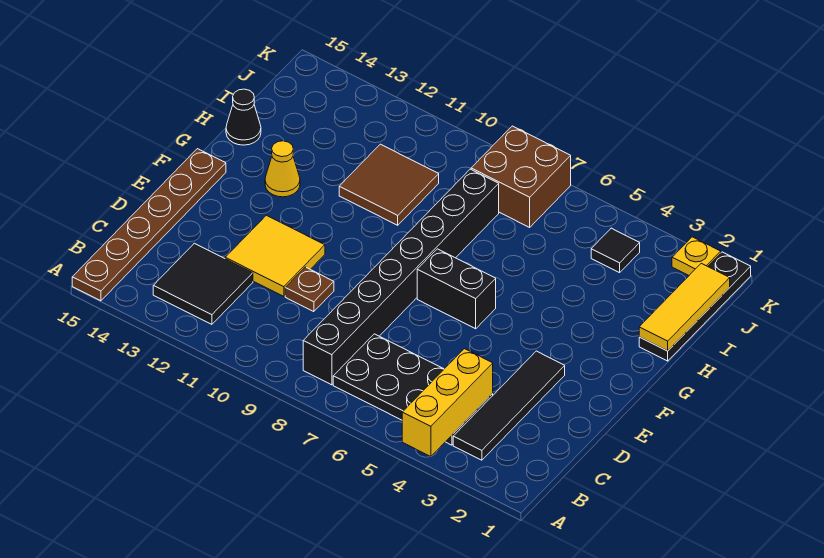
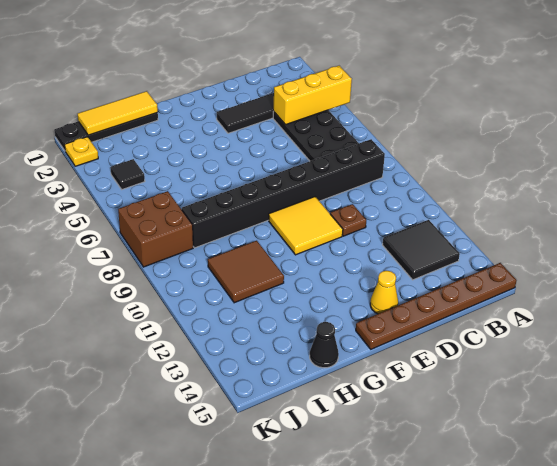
yellow tile D11:E12 level 1 -> yellow tile E9:F10 level 1
black brick F6:F7 level 1 -> none
yellow cone G13 level 1 -> yellow cone E14 level 1

